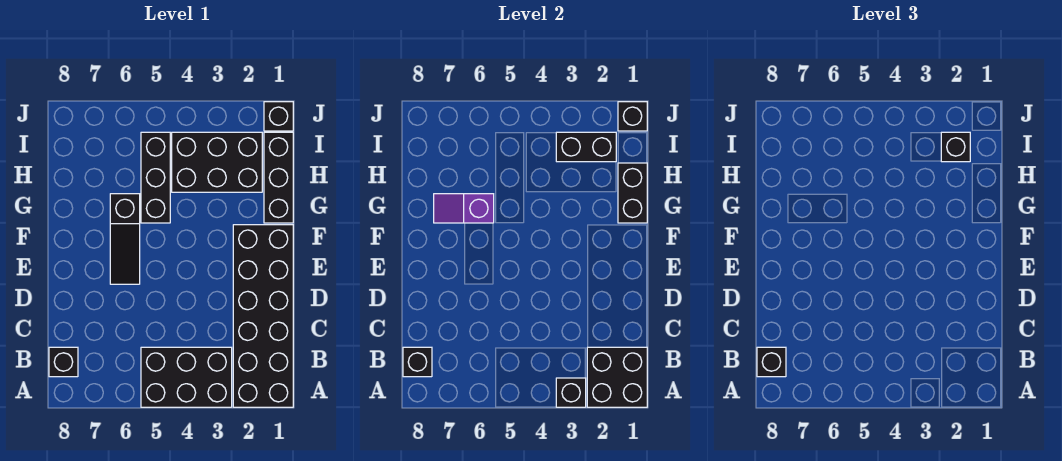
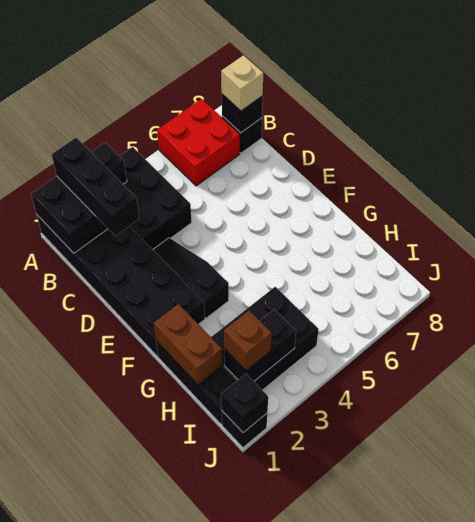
black brick A3:B5 level 1 -> black brick A3:C4 level 1
none -> red brick A6:B7 level 1
black brick B8 level 3 -> tan brick B8 level 3
black slope E6:G6 level 1 top G -> black slope D3:F3 level 1 top F
black brick G1:H1 level 2 -> brown brick G1:H1 level 2
black brick G5:I5 level 1 -> black brick A2:C2 level 3
purple slope G6:G7 level 2 top 6 -> none
black brick I2 level 3 -> brown brick I2 level 3

